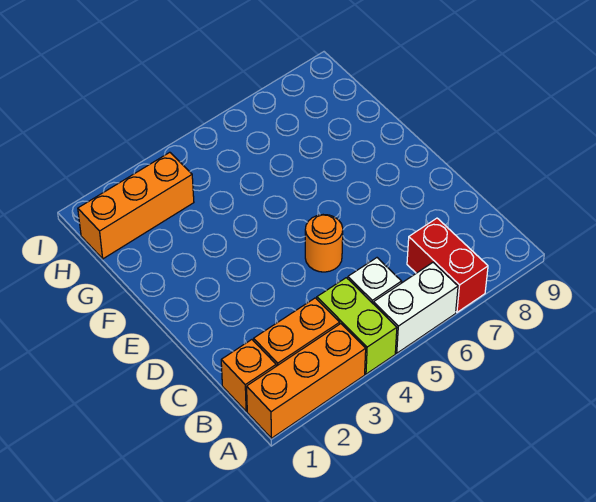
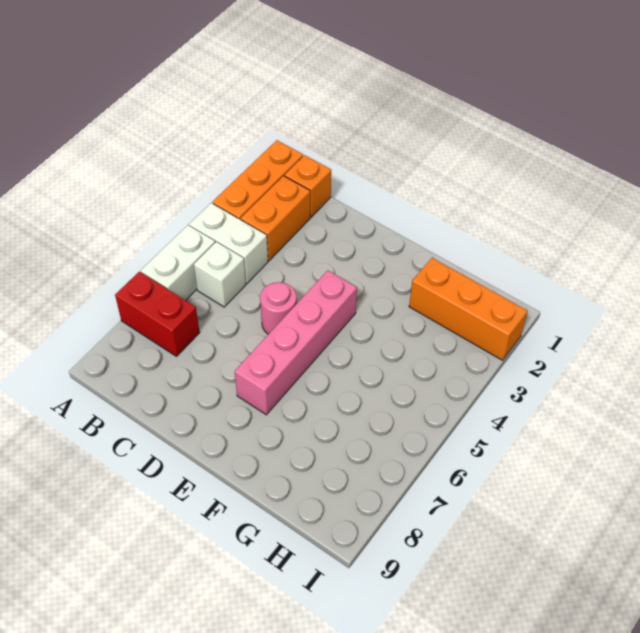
lime brick A4:B4 level 1 -> white brick A4:B4 level 1
orange round brick D5 level 1 -> pink round brick D5 level 1
none -> pink brick E4:E7 level 1
orange brick H1:H3 level 1 -> orange brick G2:I2 level 1

